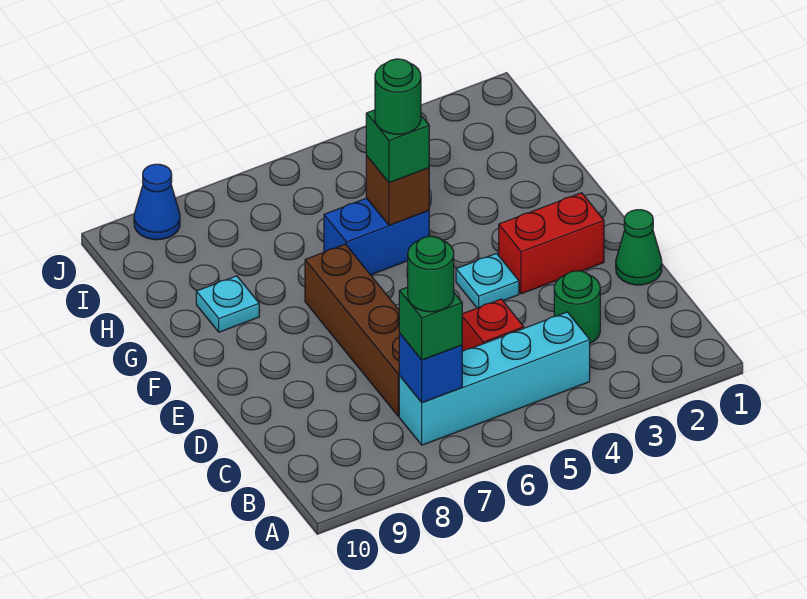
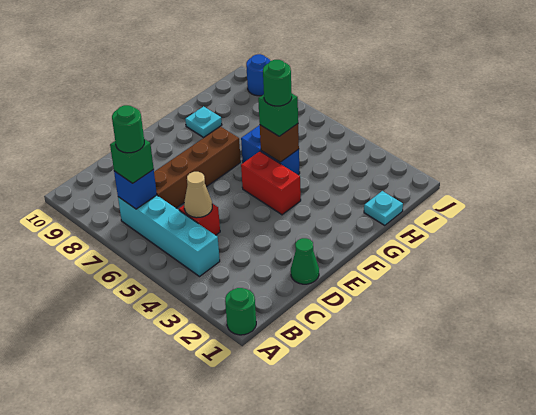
green round brick C3 level 1 -> green round brick A1 level 1
none -> tan cone C5 level 2
red brick E2:E3 level 1 -> red brick F4:F5 level 1
cyan plate E4 level 1 -> cyan plate H1 level 1
blue cone J9 level 1 -> blue round brick J9 level 1

